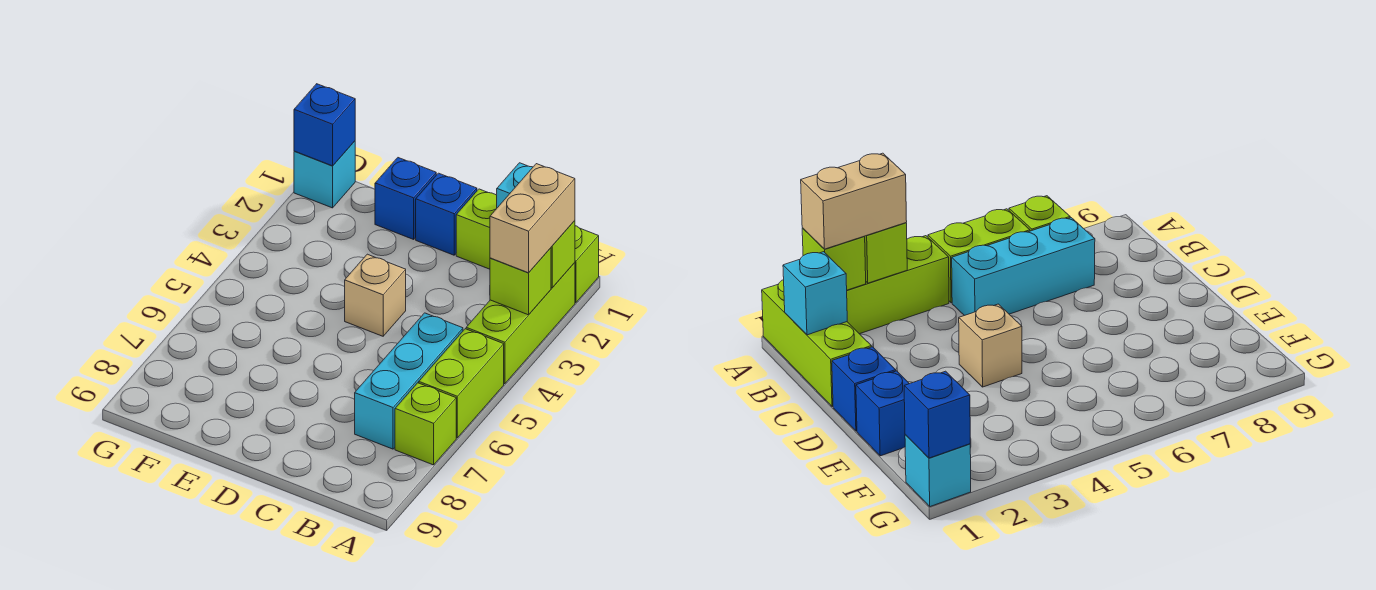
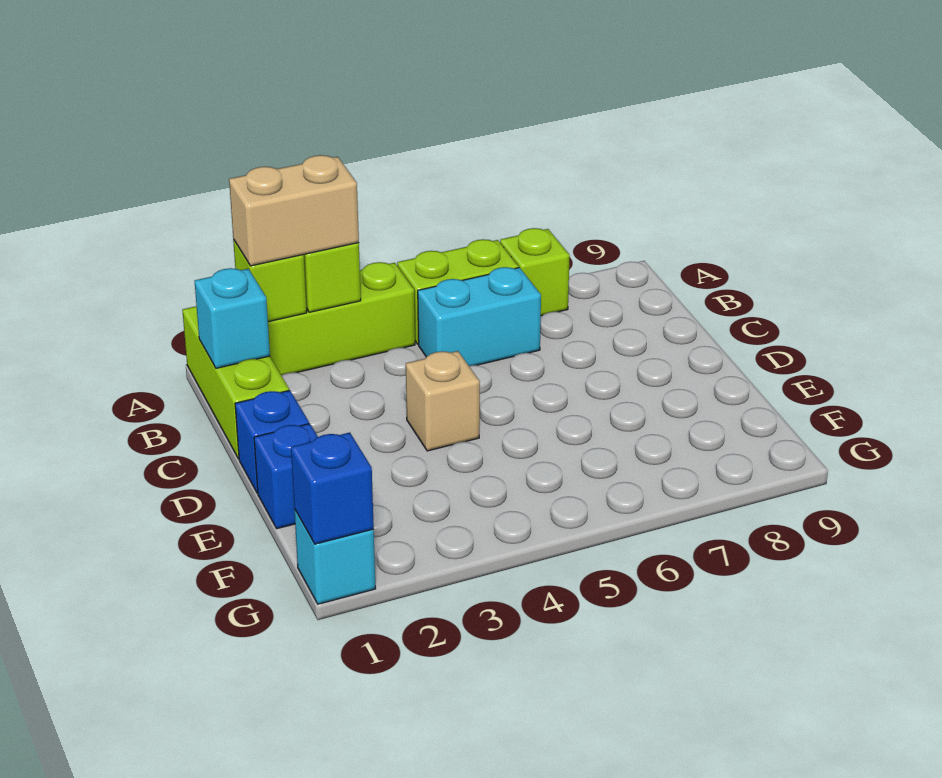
cyan brick B5:B7 level 1 -> cyan brick B5:B6 level 1

